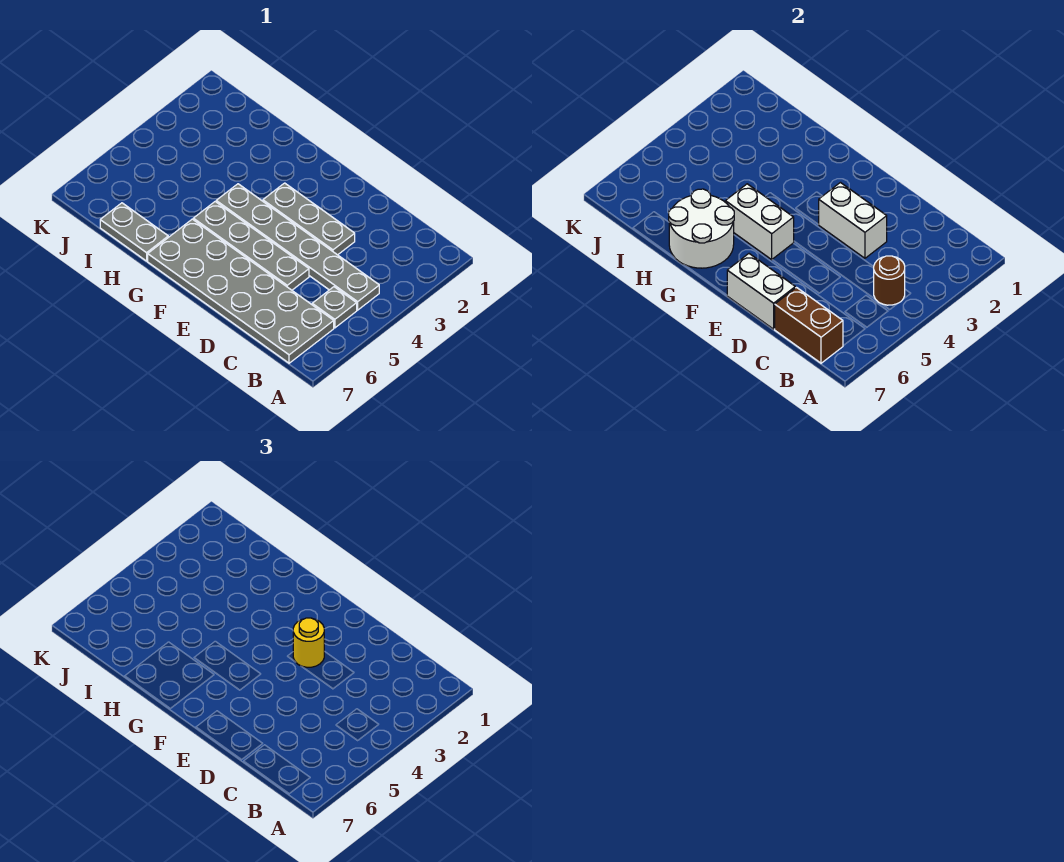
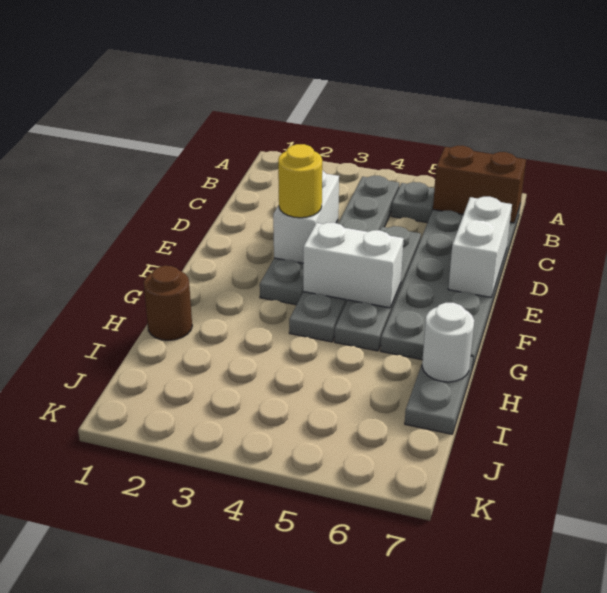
brown round brick B4 level 2 -> brown round brick H1 level 1
brown brick B7:C7 level 2 -> brown brick B6:B7 level 2
white brick F5:G5 level 2 -> white brick F4:F5 level 2
white round brick G6:H7 level 2 -> white round brick H7 level 2

